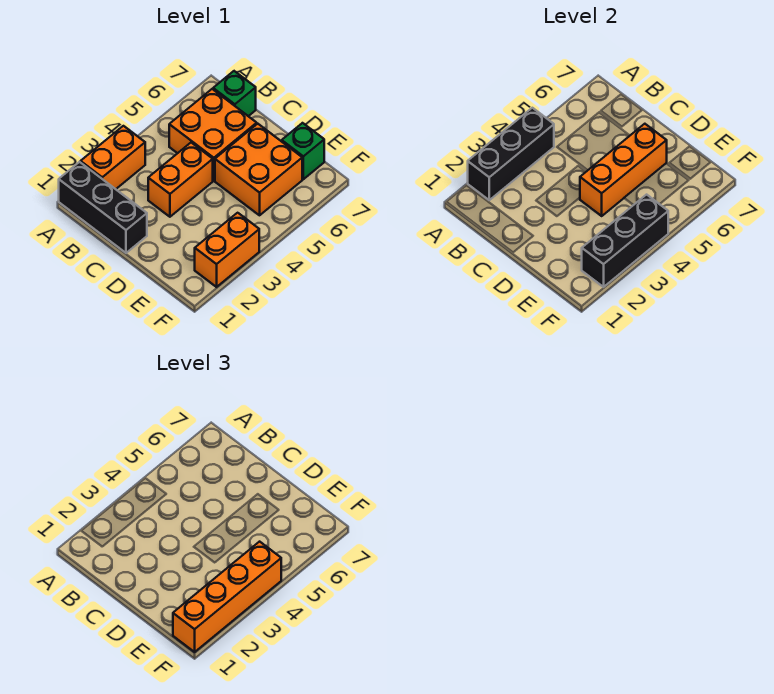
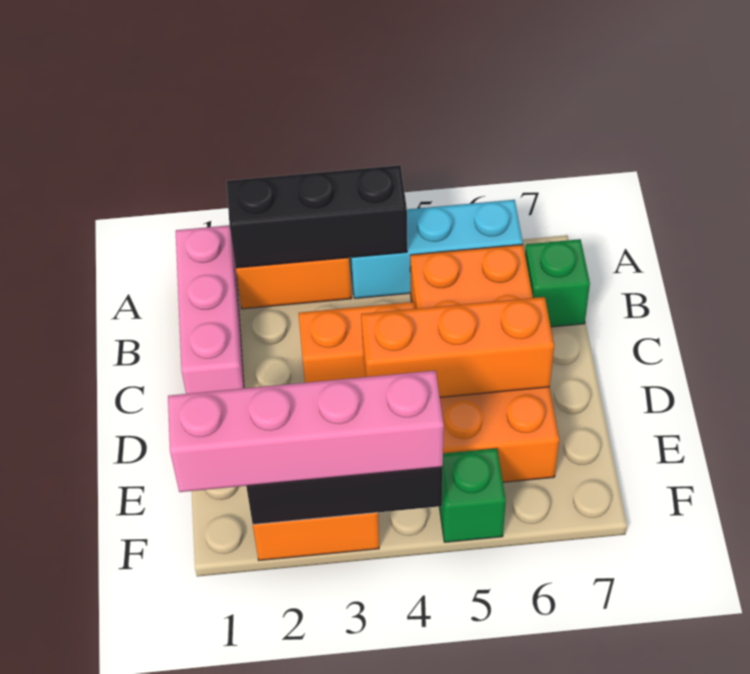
black brick A1:C1 level 1 -> pink brick A1:C1 level 1
none -> cyan brick A4:A6 level 1
green brick E7 level 1 -> green brick F5 level 1
orange brick F1:F4 level 3 -> pink brick F1:F4 level 3

